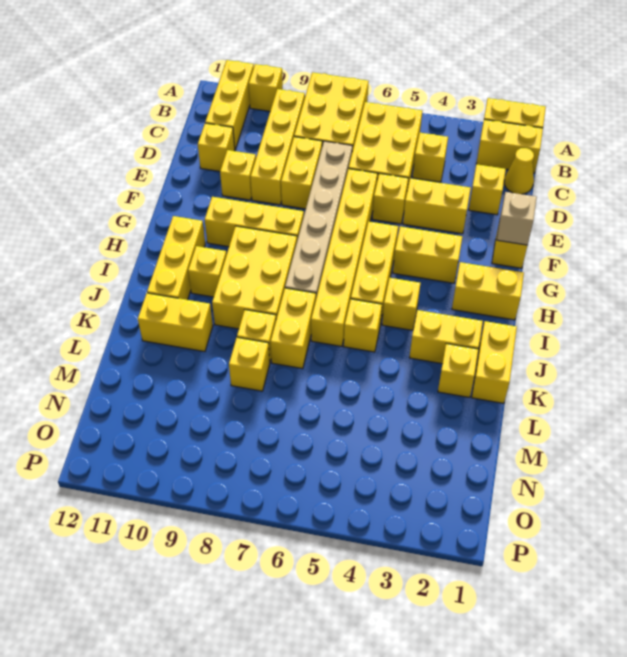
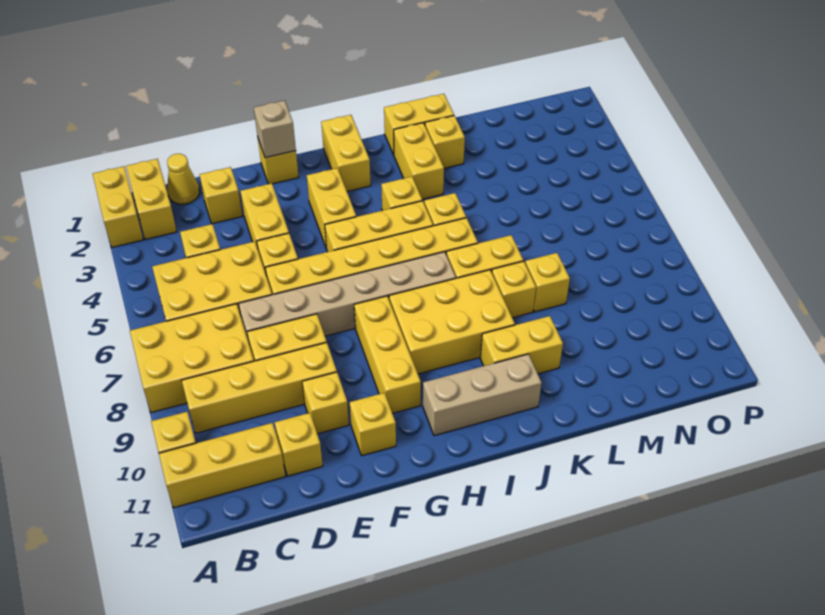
yellow brick H11:J11 level 1 -> tan brick H11:J11 level 1
yellow brick I10 level 1 -> yellow brick F11 level 1
yellow brick K10:K11 level 1 -> yellow brick J10:K10 level 1

